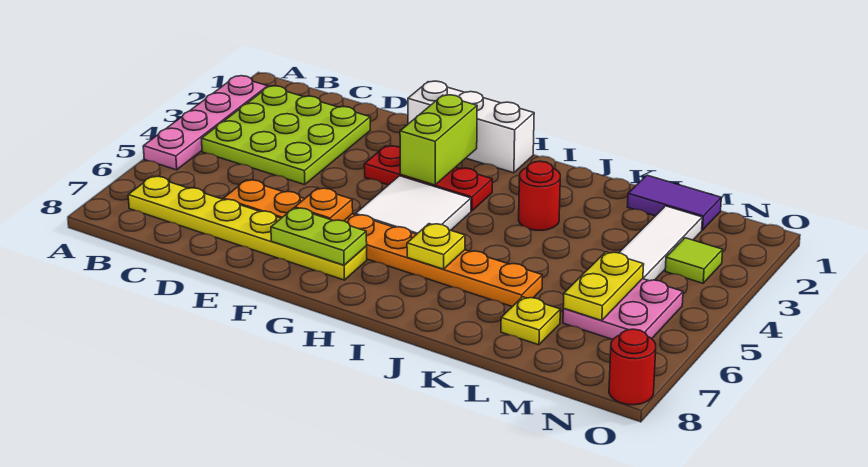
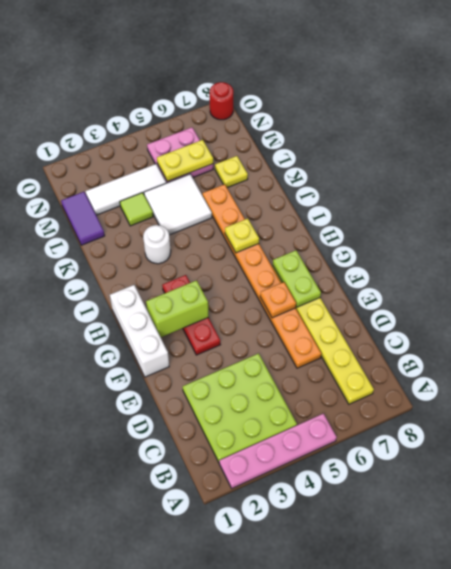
white tile G4:H5 level 1 -> white tile K4:L5 level 1
red round brick J3 level 1 -> white round brick J3 level 1
lime tile N3 level 1 -> lime tile L3 level 1

